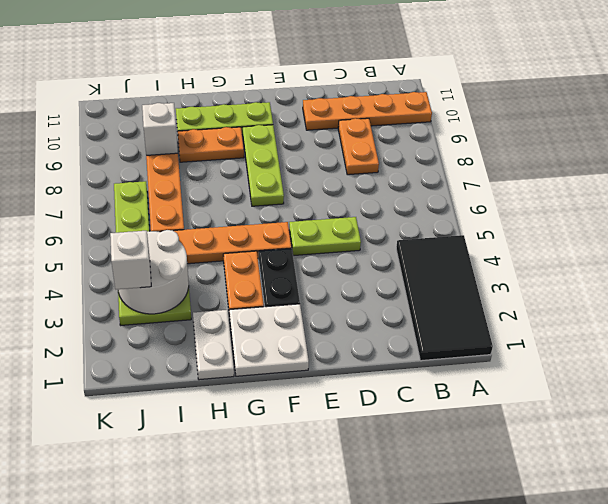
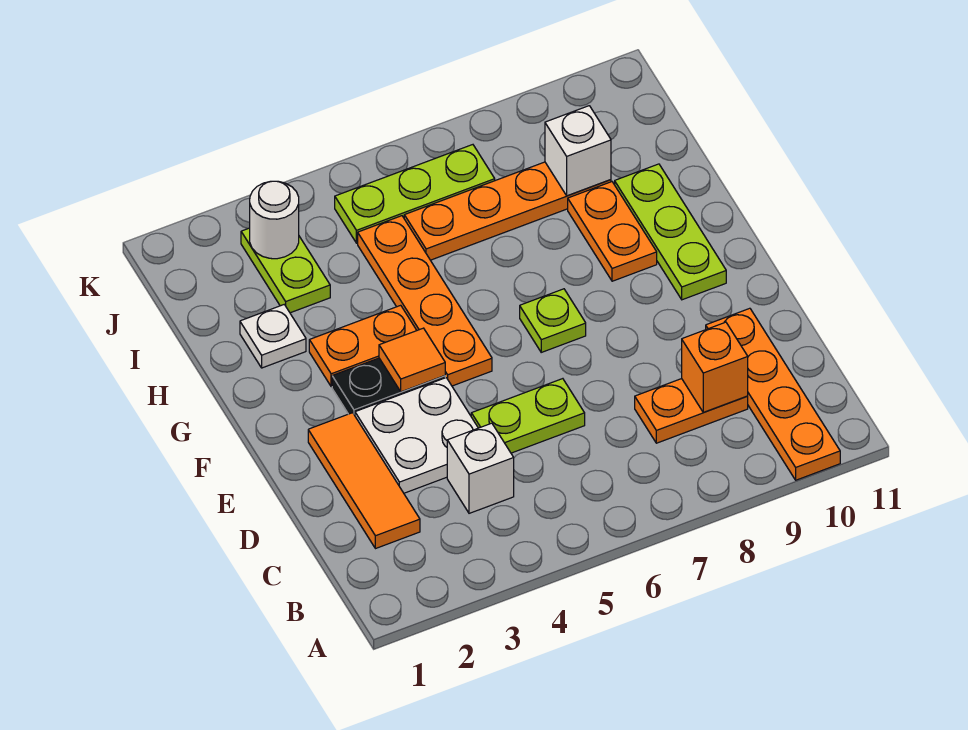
black tile A1:B4 level 1 -> none
none -> orange tile C2:E2 level 1
none -> orange brick C9 level 2
lime plate D5:E5 level 1 -> lime plate D5:D6 level 1
white plate F1:G2 level 1 -> white plate D3:E4 level 1
none -> orange tile F4 level 2
lime plate F7:F9 level 1 -> lime plate F7 level 1
white plate H1:H2 level 1 -> white plate H2 level 1
white round brick I3:J4 level 2 -> white round brick J3 level 2
white brick J3 level 3 -> white brick C4 level 1

